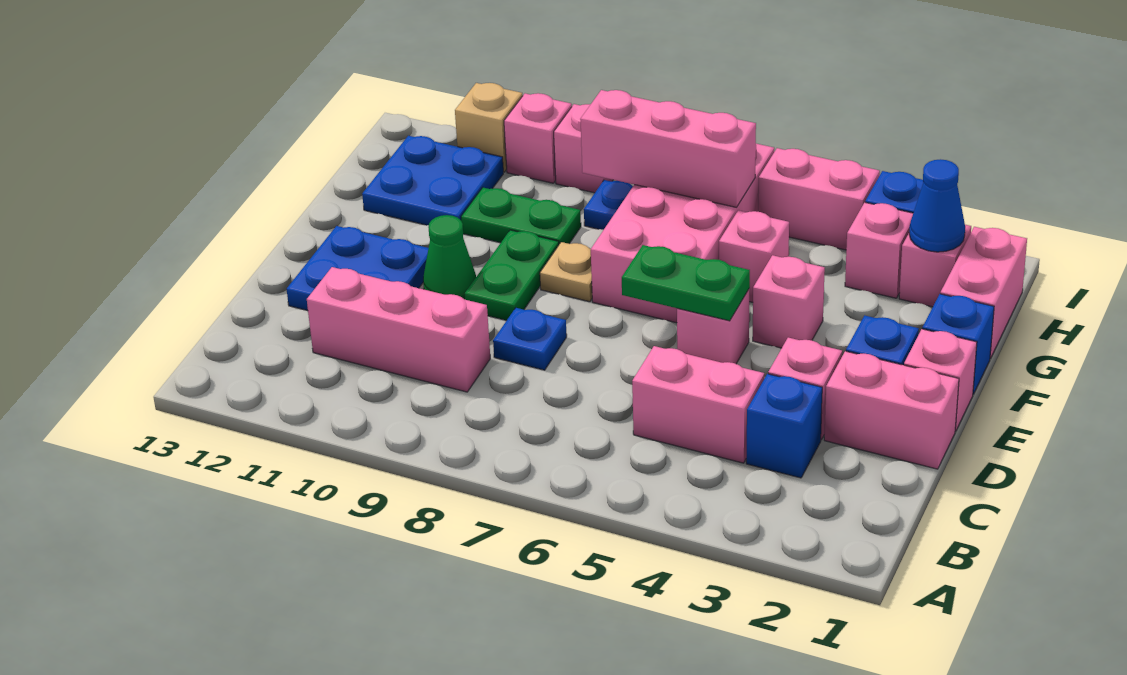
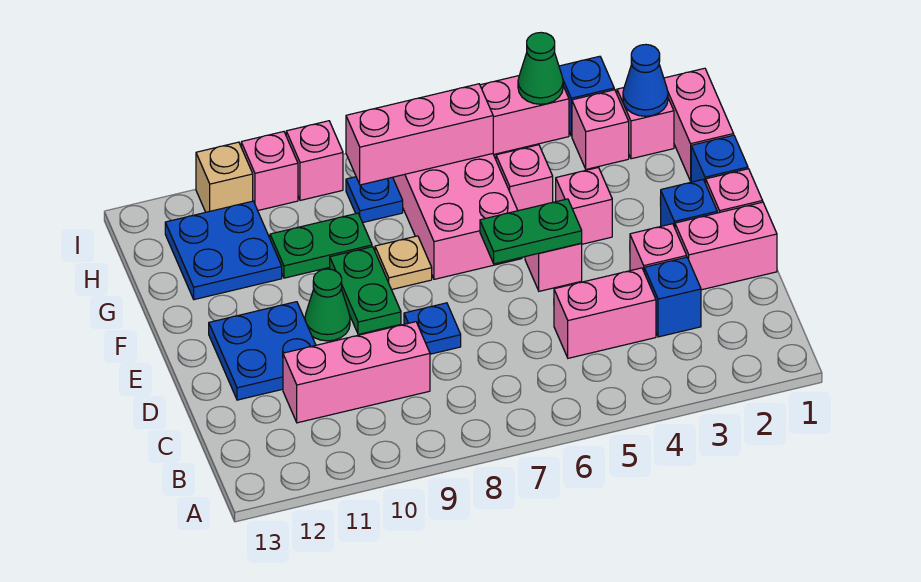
none -> green cone I4 level 2

